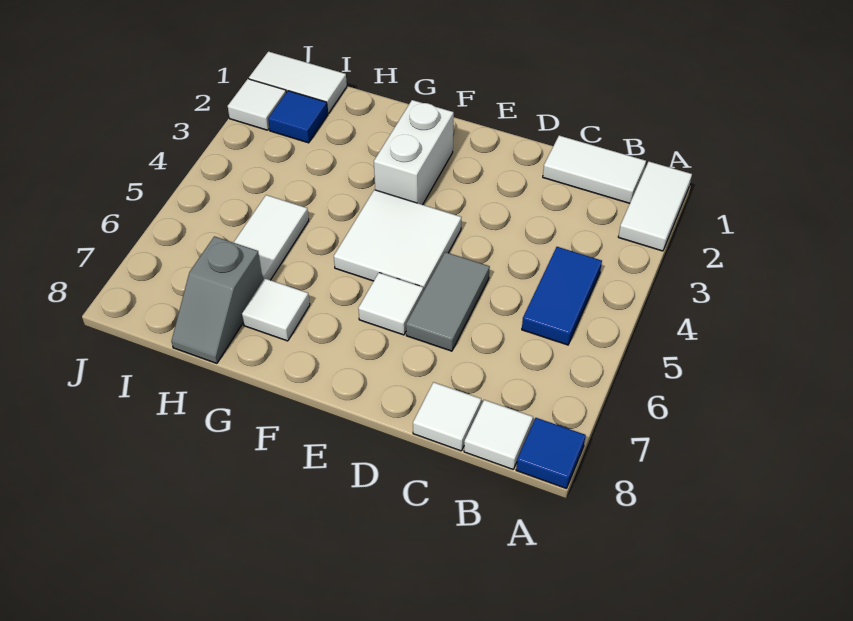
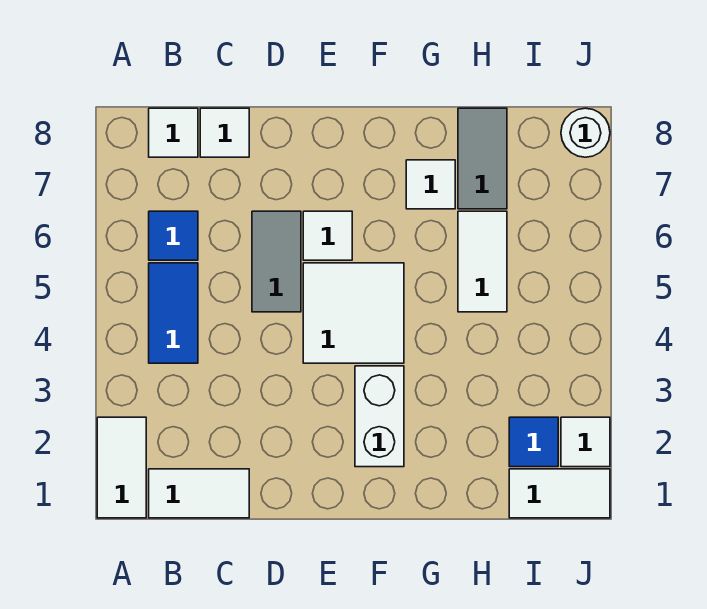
blue tile A8 level 1 -> blue tile B6 level 1
grey slope H7:H8 level 1 top 7 -> grey tile H7:H8 level 1
none -> white round brick J8 level 1

